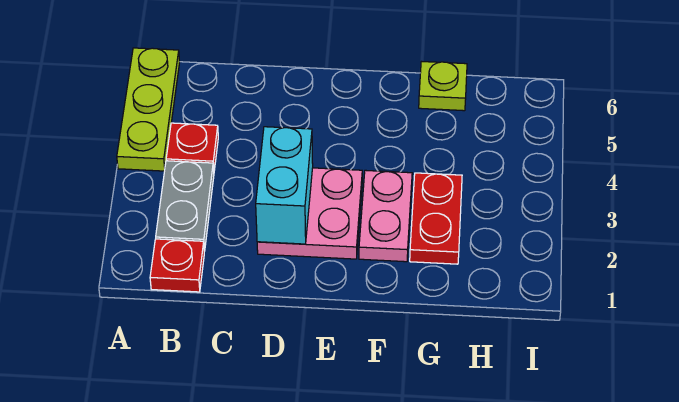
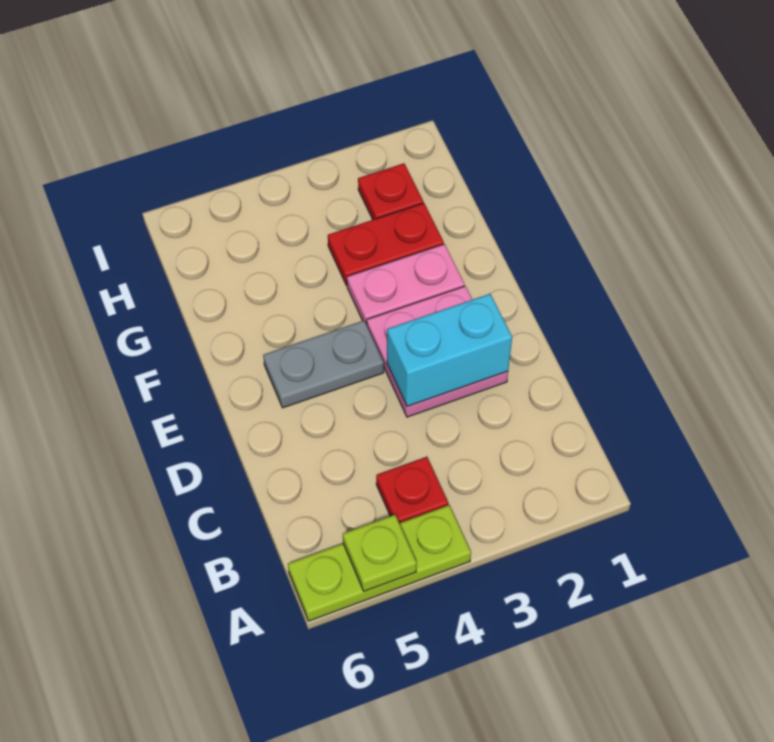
red plate B1 level 1 -> red plate H2 level 1
grey plate B2:B3 level 1 -> grey plate E4:E5 level 1
lime plate G6 level 1 -> lime plate A5 level 2

